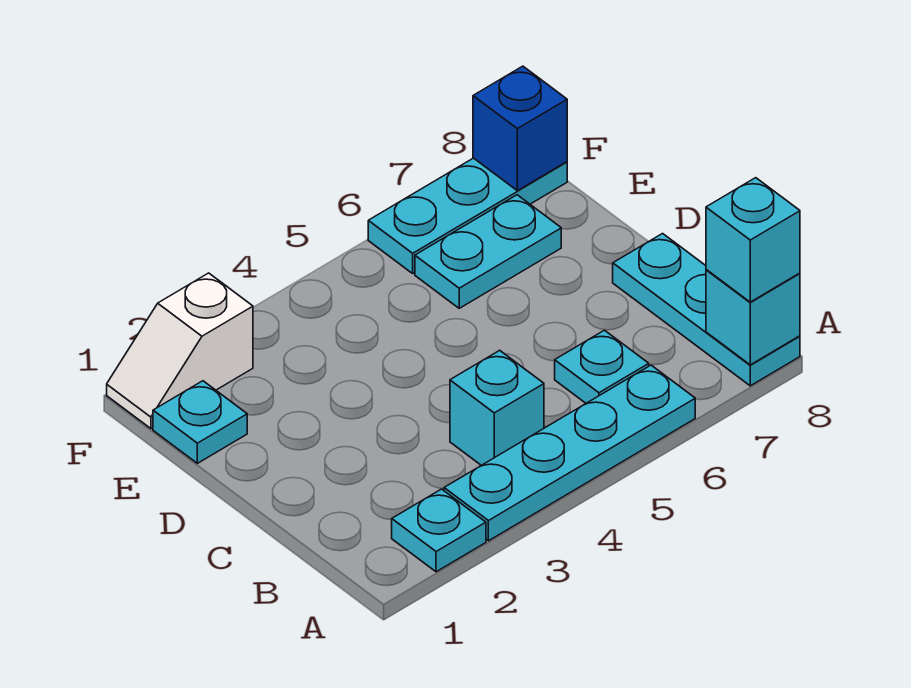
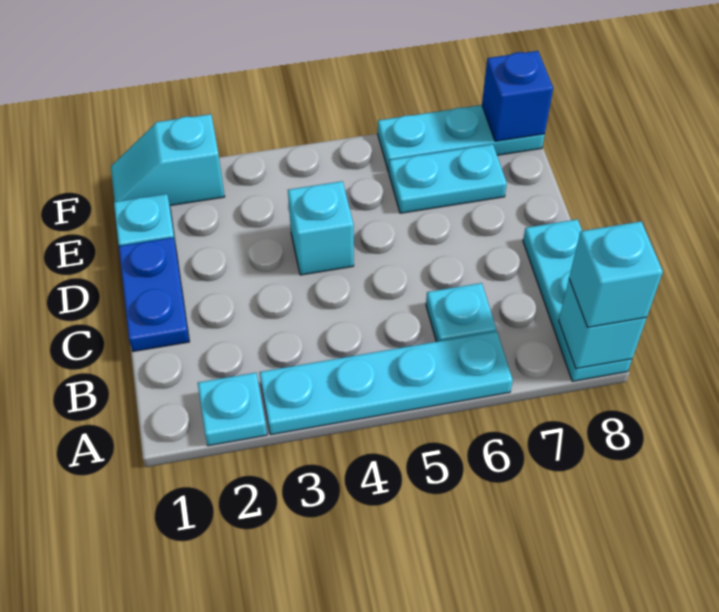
cyan brick B4 level 1 -> cyan brick D4 level 1
none -> blue plate C1:D1 level 1
white slope F1:F2 level 1 top 2 -> cyan slope F1:F2 level 1 top 2

